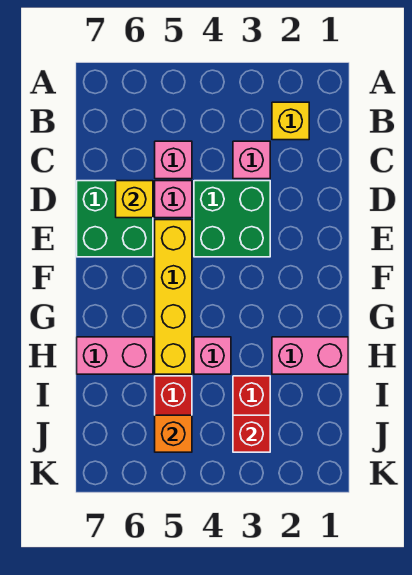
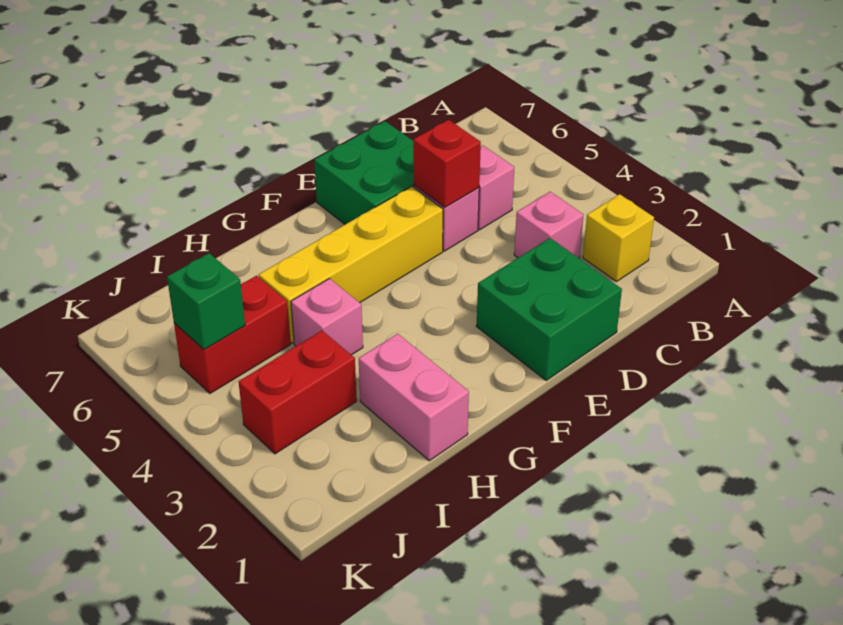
green brick D3:E4 level 1 -> green brick D1:E2 level 1
yellow brick D6 level 2 -> none
pink brick H6:H7 level 1 -> none
red brick J3 level 2 -> red brick D5 level 2
orange brick J5 level 2 -> green brick J5 level 2

